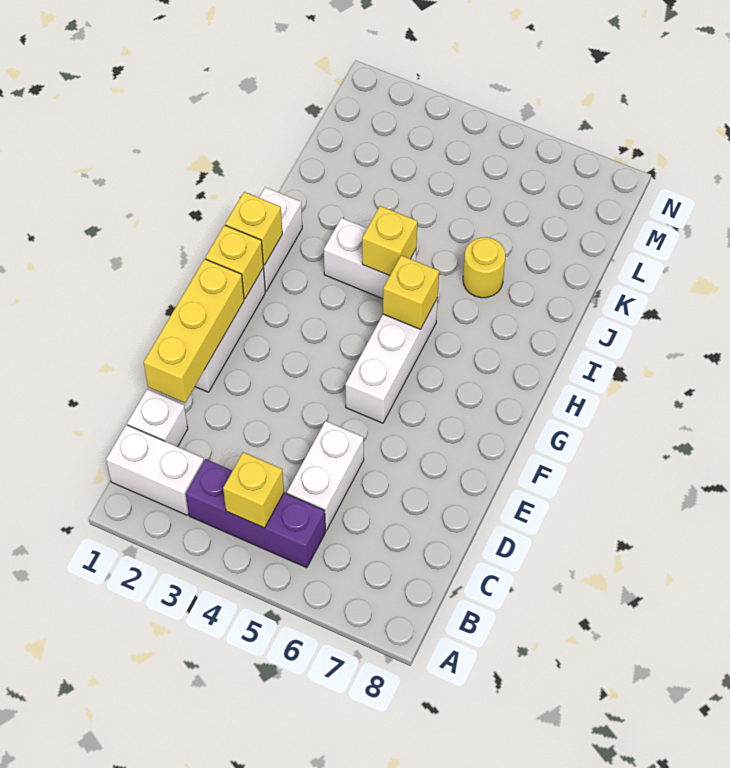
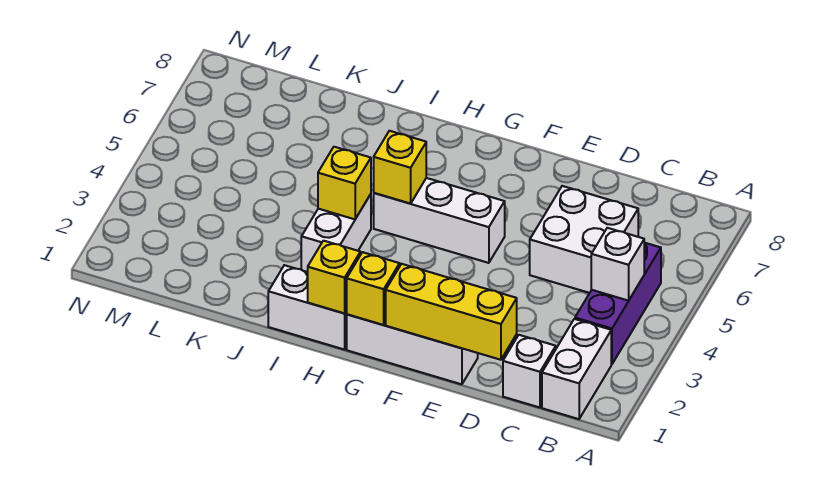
yellow brick B4 level 2 -> white brick B4 level 2
white brick C5:D5 level 1 -> white brick C5:D6 level 1
yellow round brick J6 level 1 -> none

